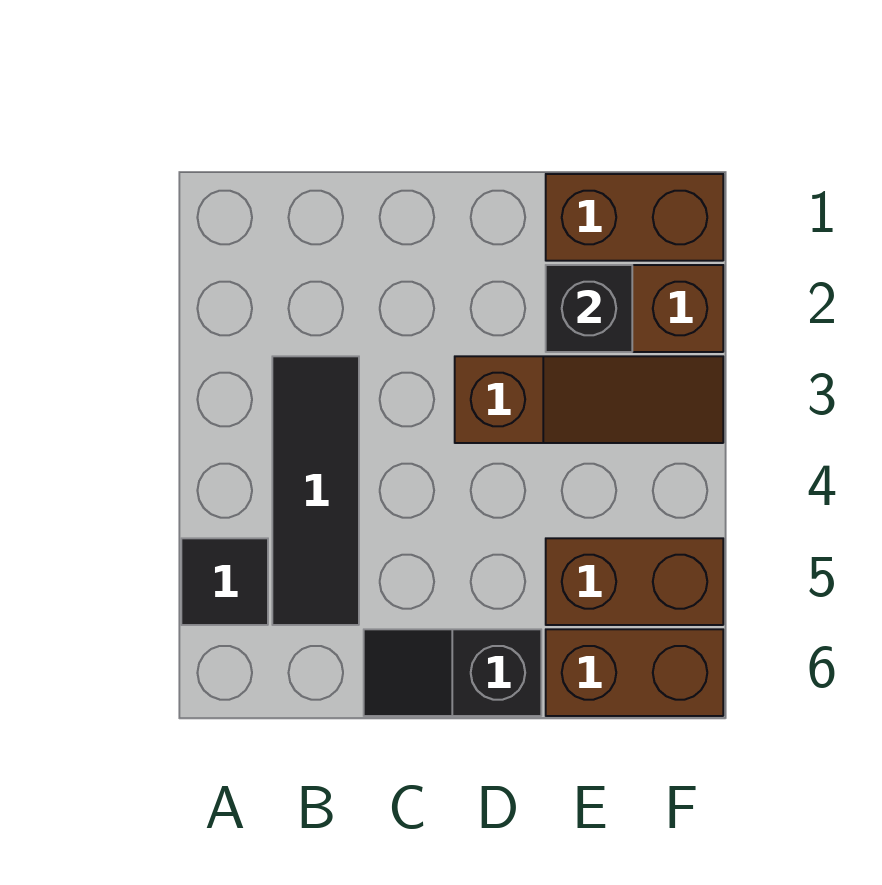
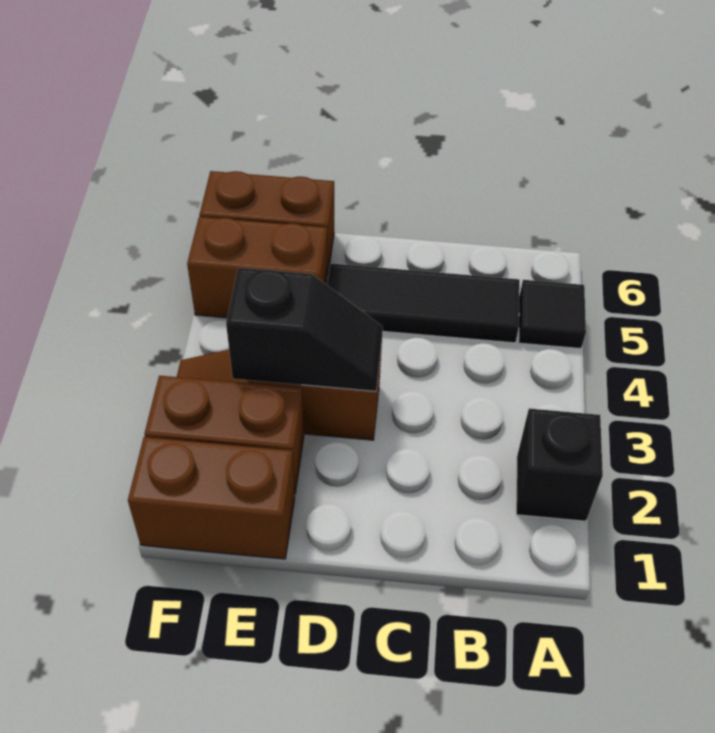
black tile B3:B5 level 1 -> black tile B5:D5 level 1
black slope C6:D6 level 1 top D -> black slope D3:E3 level 2 top E
black brick E2 level 2 -> black brick A2 level 1

